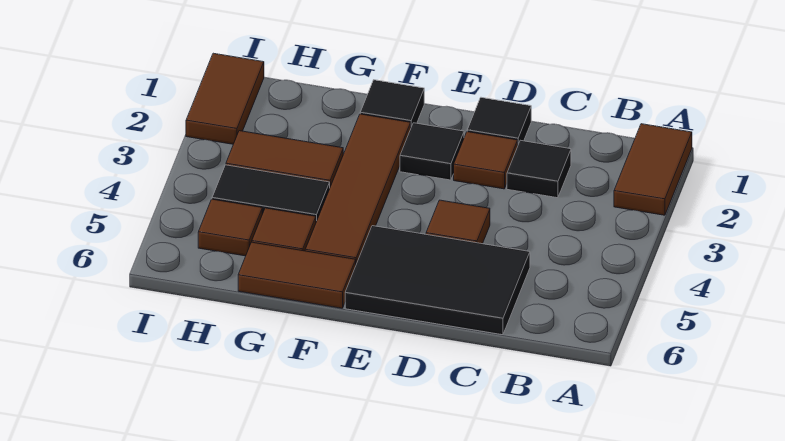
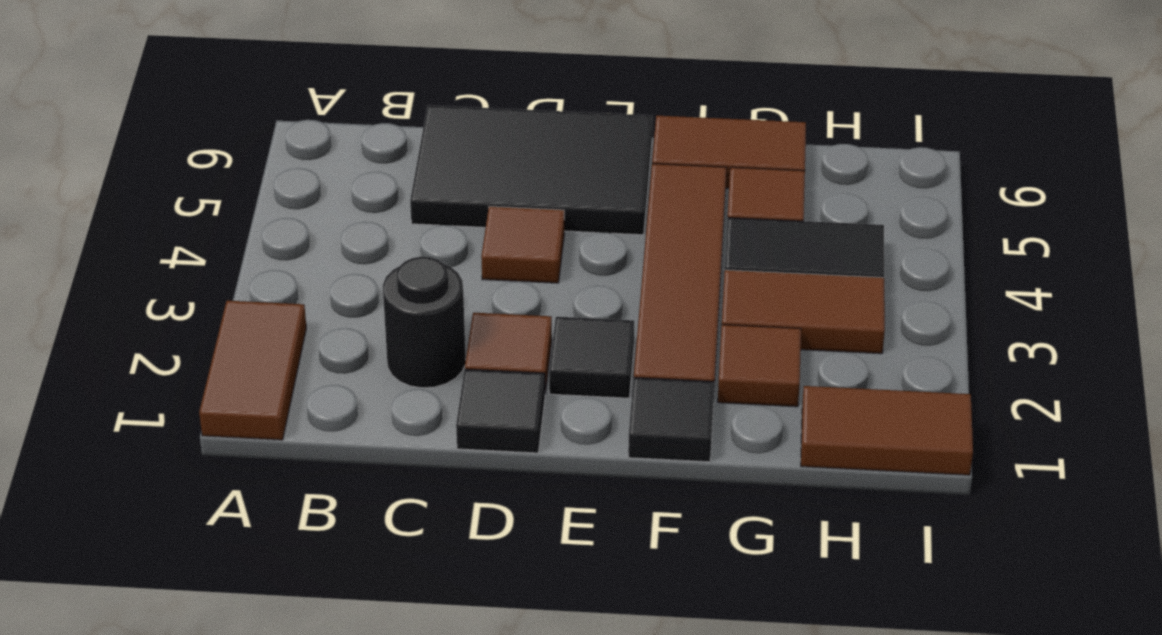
black tile C2 level 1 -> black round brick C2 level 1
brown tile H5 level 1 -> brown tile G2 level 1
brown tile I1:I2 level 1 -> brown tile H1:I1 level 1

